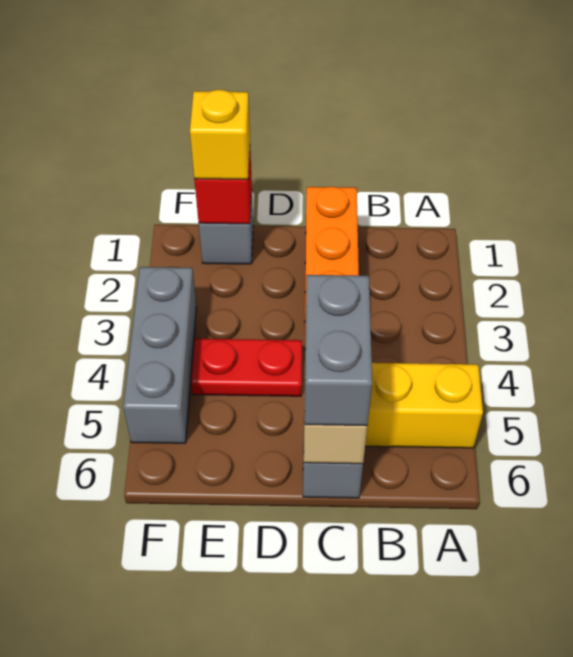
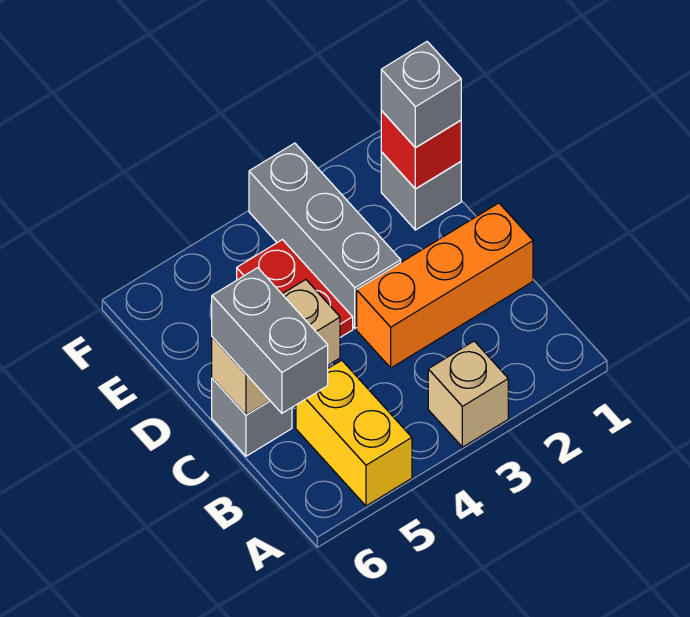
none -> tan brick A3 level 1
grey brick C5:C6 level 3 -> grey brick B6:C6 level 3
yellow brick E1 level 3 -> grey brick E1 level 3
grey brick F3:F5 level 1 -> grey brick D3:F3 level 1

